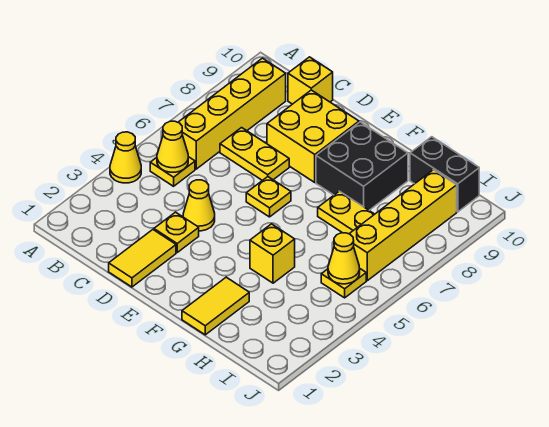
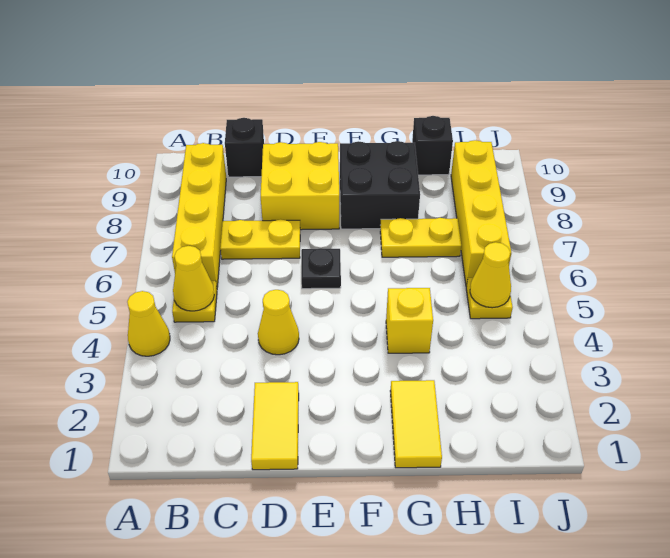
yellow brick C10 level 1 -> black brick C10 level 1
yellow plate D3 level 1 -> none
yellow plate E6 level 1 -> black plate E6 level 1
black brick H10:I10 level 1 -> black brick H10 level 1

